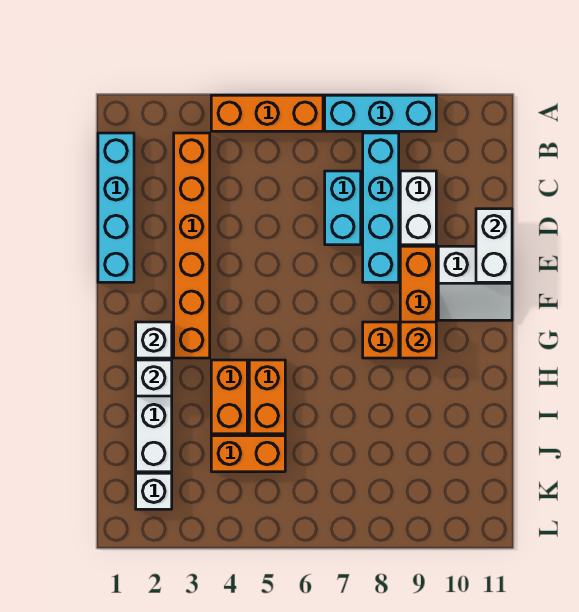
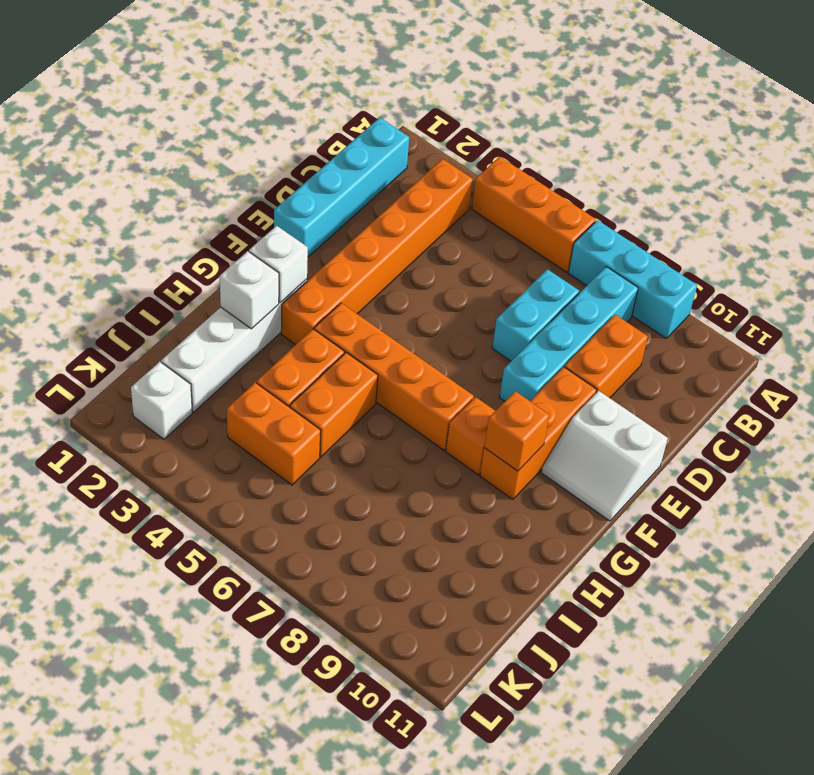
white brick C9:D9 level 1 -> orange brick C9:D9 level 1
white brick D11:E11 level 2 -> none
none -> orange brick G4:G7 level 1

